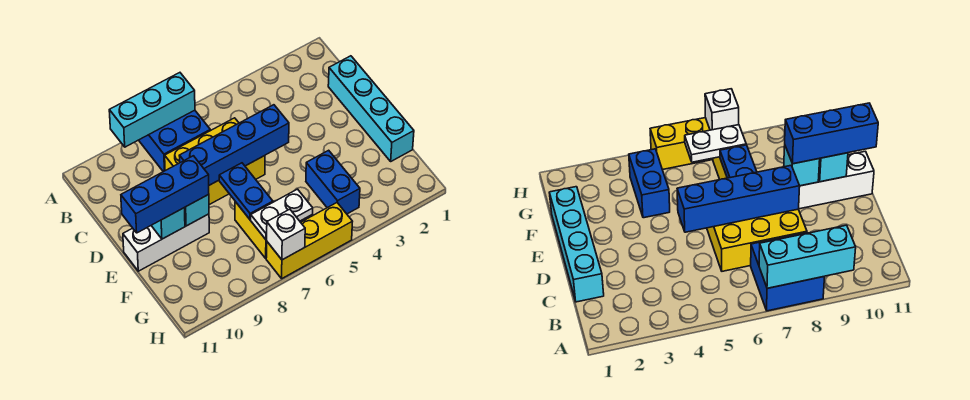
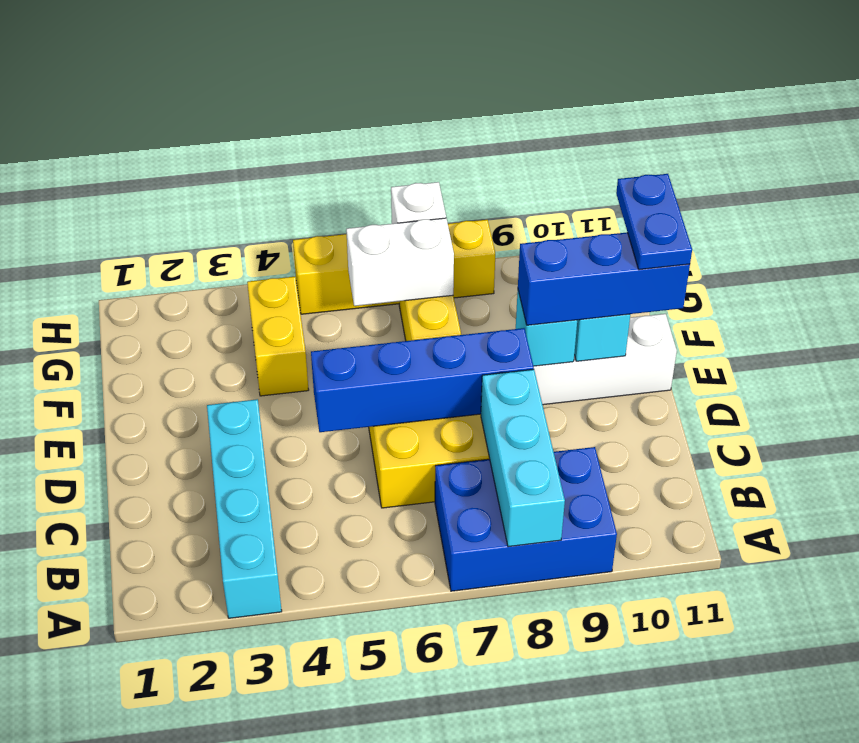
blue brick A7:B8 level 1 -> blue brick A7:B9 level 1
cyan brick A7:A9 level 2 -> cyan brick A8:C8 level 2
cyan brick C1:F1 level 1 -> cyan brick A3:D3 level 1
blue plate E7:F7 level 2 -> blue plate E11:F11 level 4
blue brick F4:G4 level 1 -> yellow brick F4:G4 level 1
white plate G6:G7 level 2 -> white brick G6:G7 level 2
yellow brick H5:H7 level 1 -> yellow brick H5:H8 level 1

